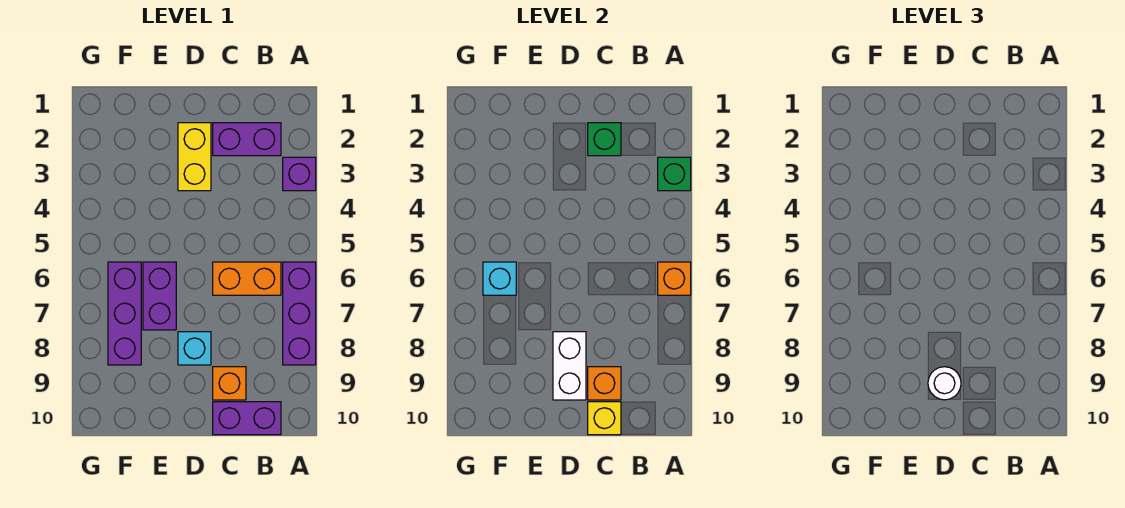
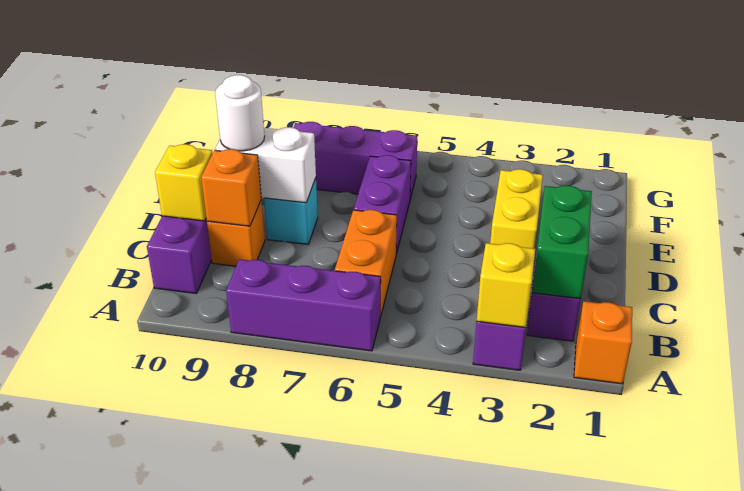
green brick A3 level 2 -> yellow brick A3 level 2
orange brick A6 level 2 -> orange brick A1 level 1
green brick C2 level 2 -> green brick B2:C2 level 2
yellow brick D2:D3 level 1 -> yellow brick D3:E3 level 1
purple brick E6:E7 level 1 -> purple brick D6:E6 level 1
cyan brick F6 level 2 -> none

